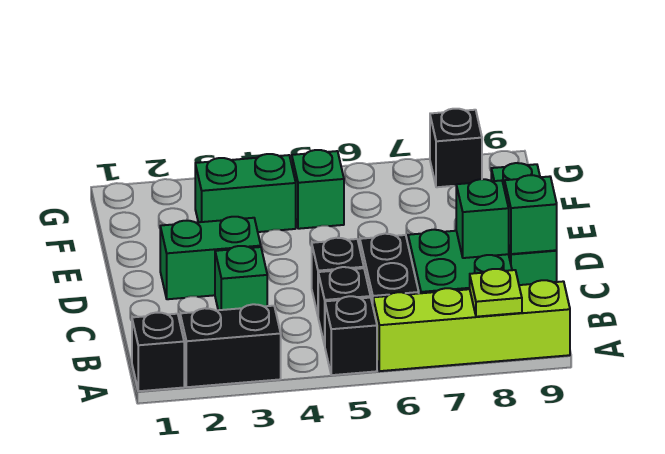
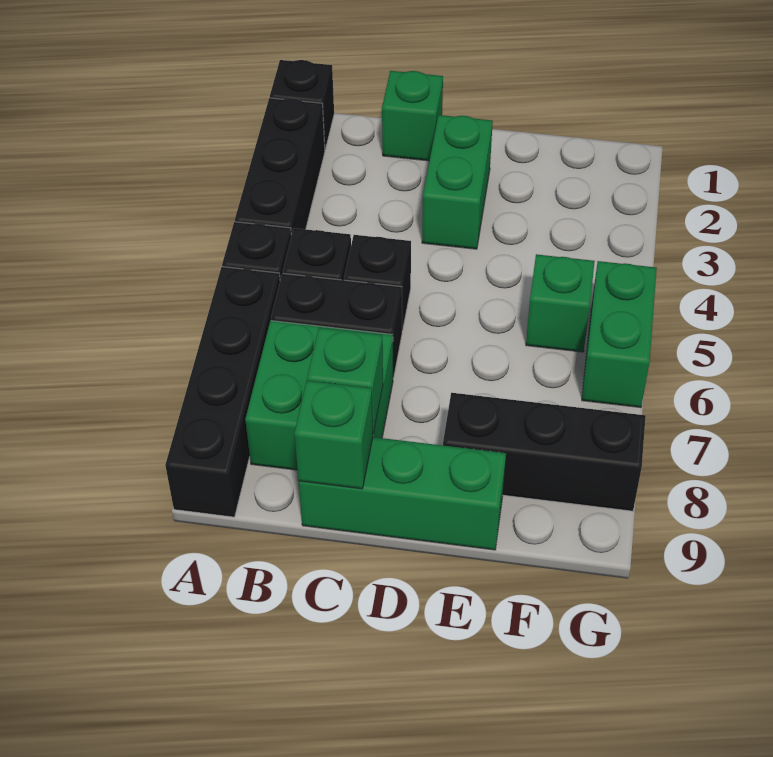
black brick A2:A3 level 1 -> black brick A2:A4 level 1
lime brick A6:A9 level 1 -> black brick A6:A9 level 1
lime plate A8 level 2 -> none
green brick C3 level 1 -> green brick C1 level 1
green brick F3:F4 level 1 -> green brick G5:G6 level 1
black brick G8 level 1 -> black brick E8:G8 level 1

